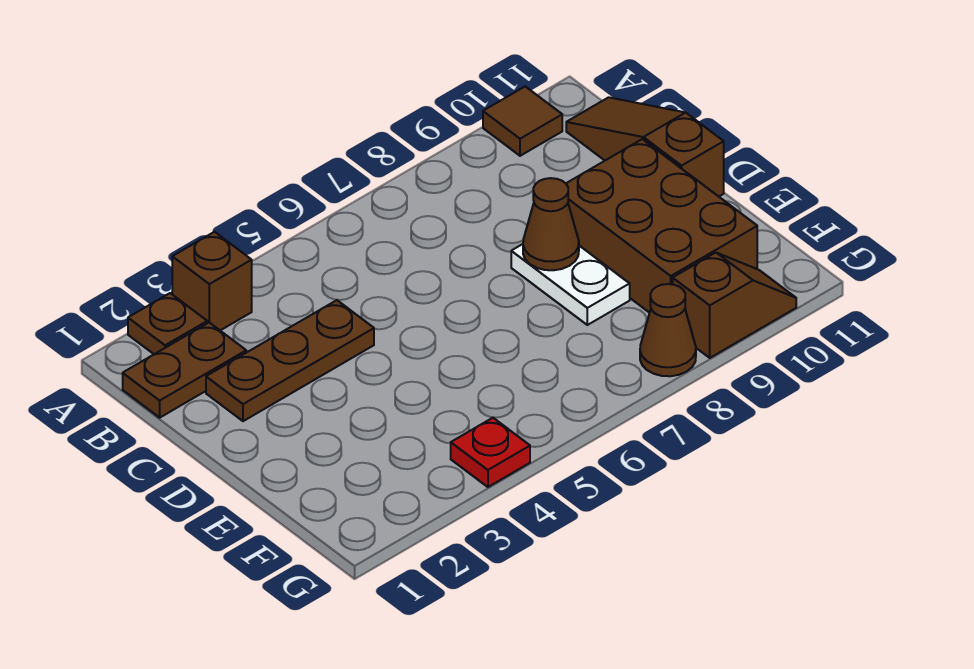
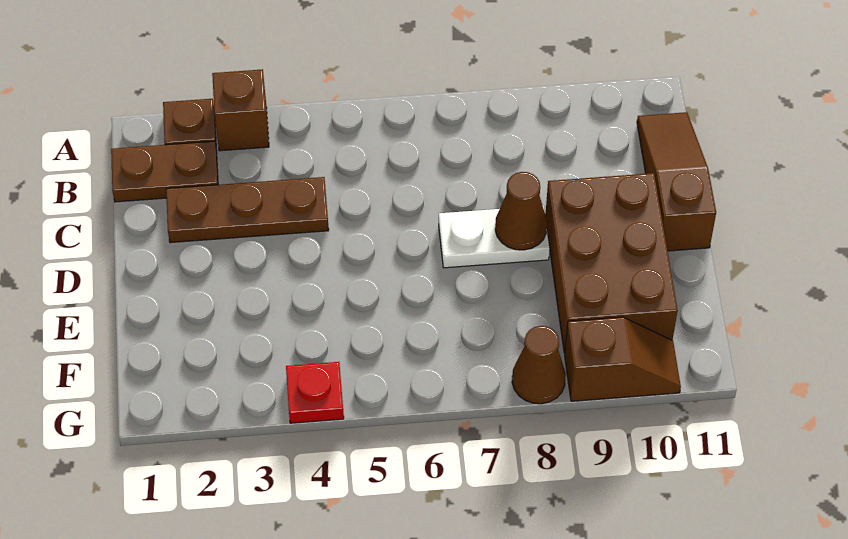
brown tile A10 level 1 -> none
white plate D8:E8 level 1 -> white plate D7:D8 level 1

